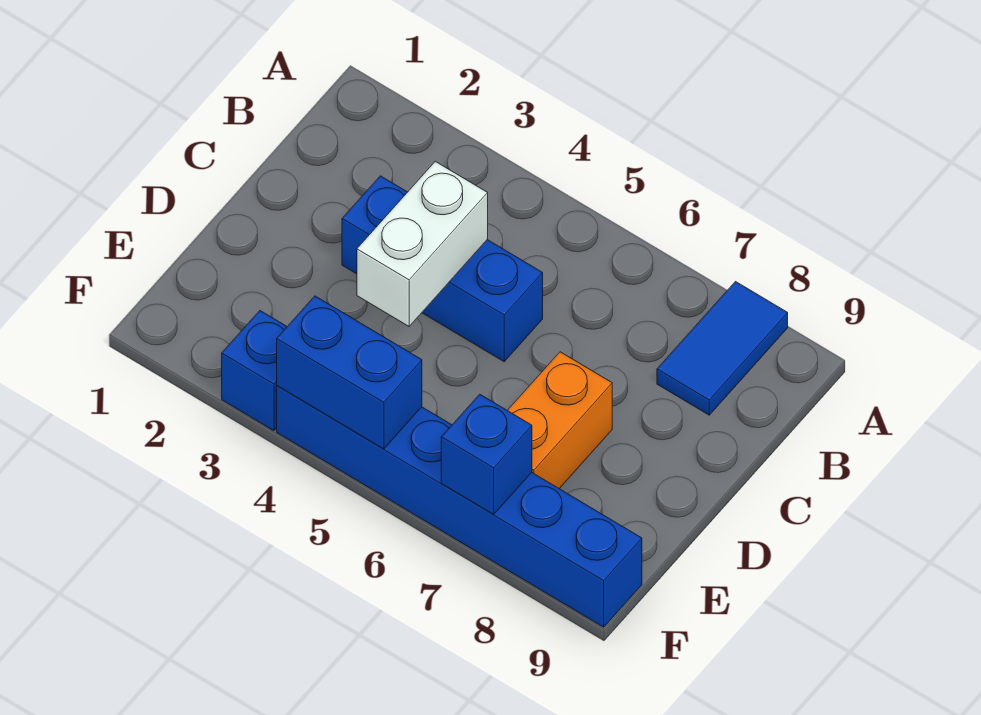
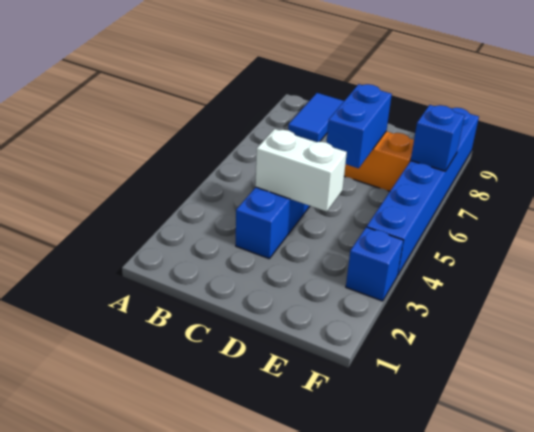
blue tile A8:B8 level 1 -> blue tile B8:B9 level 1
blue brick F4:F5 level 2 -> blue brick D6:D7 level 2

